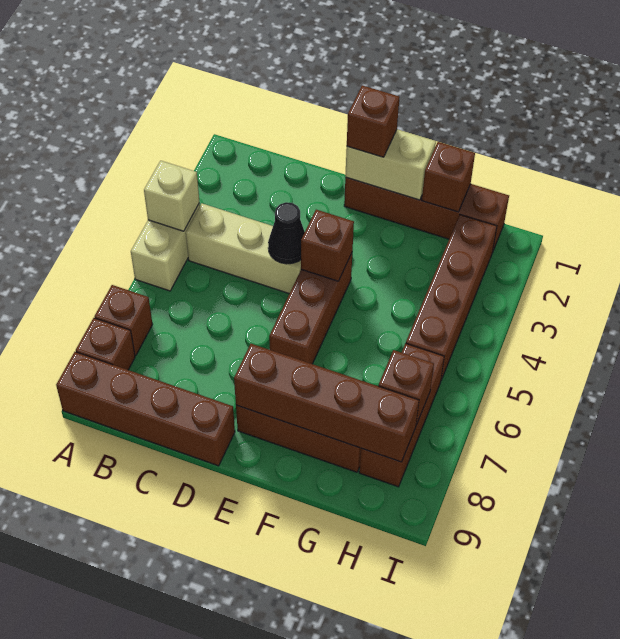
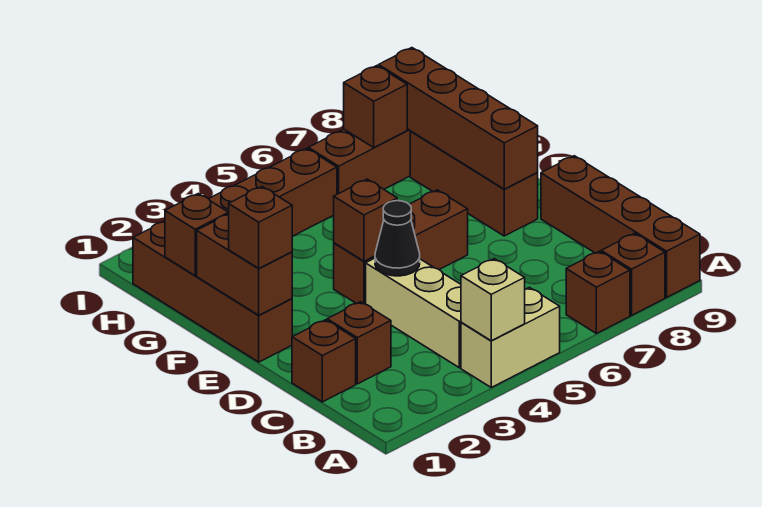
none -> brown brick C1 level 1
none -> brown brick C2 level 1
tan brick E1:F1 level 2 -> brown brick E1:F1 level 2

